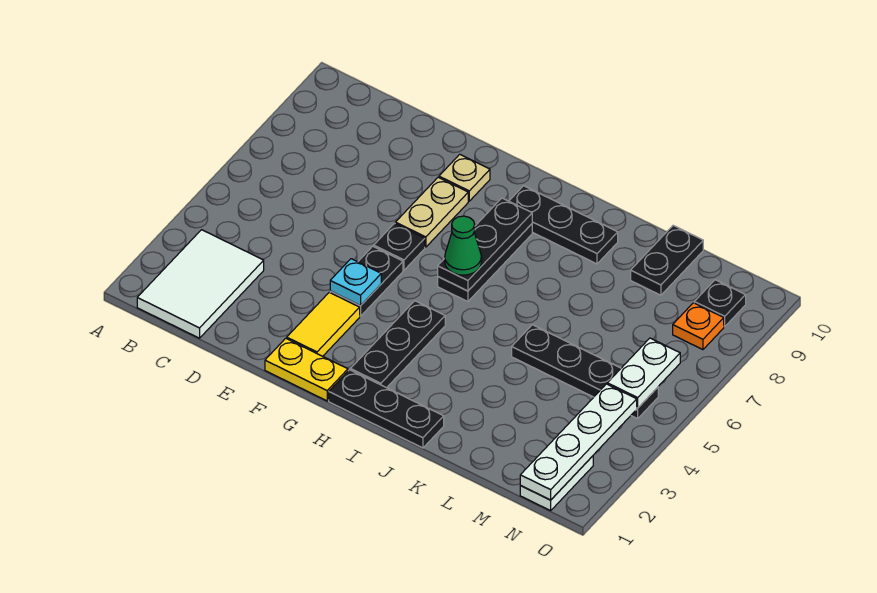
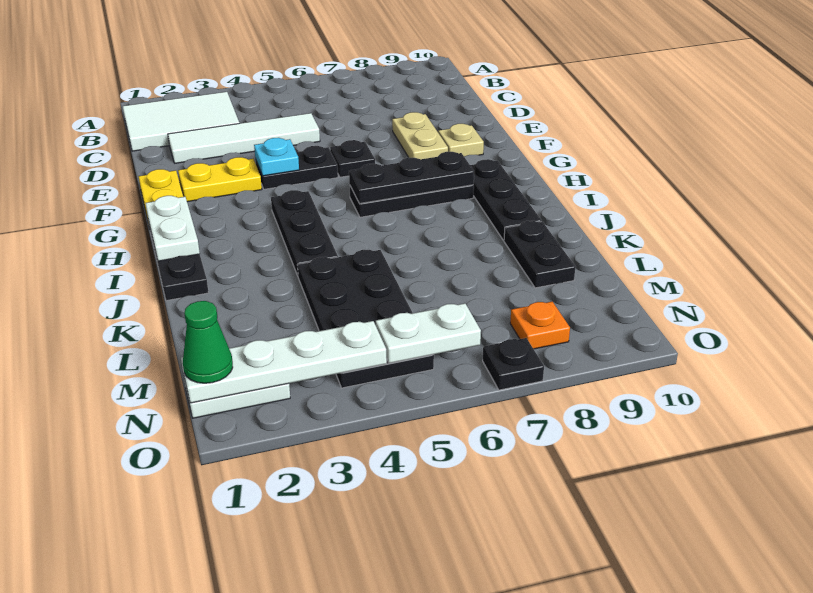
none -> white tile D2:D5 level 1
yellow tile F2:F3 level 1 -> yellow plate F2:F3 level 1
tan plate F7:F8 level 1 -> tan plate E8:F8 level 1
none -> white plate H1:I1 level 2
black plate H2:H4 level 1 -> black plate H4:J4 level 1
green cone H6 level 3 -> green cone N1 level 3
black plate K5:N5 level 1 -> black plate K4:N5 level 1
black plate L9:L10 level 1 -> black plate K9:L9 level 1
black plate N9 level 1 -> black plate O7 level 1

